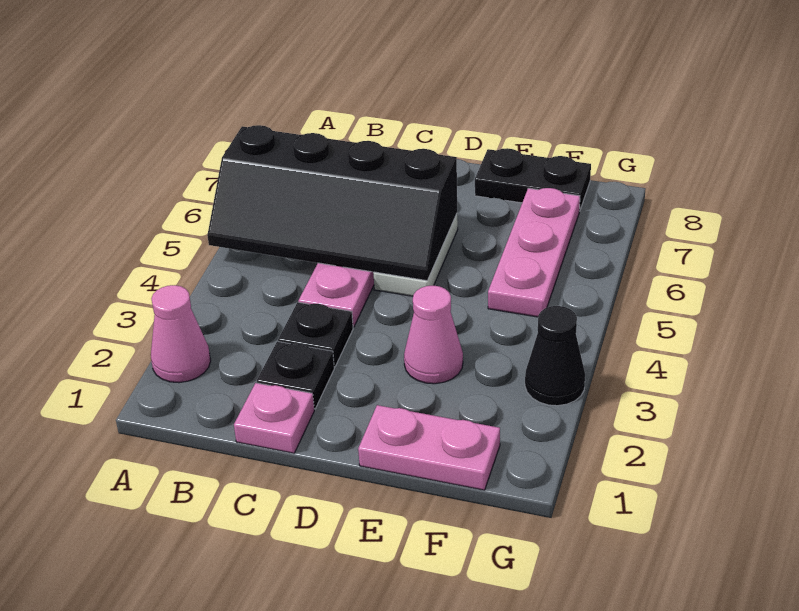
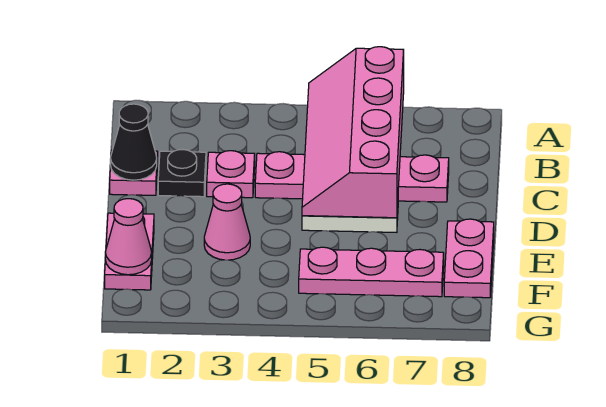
pink cone A2 level 1 -> pink cone F1 level 2
black slope A5:D6 level 2 top 6 -> pink slope A5:D6 level 2 top 6
black plate C3 level 1 -> pink plate C3 level 1
black plate E8:F8 level 1 -> pink plate E8:F8 level 1
black cone G3 level 1 -> black cone C1 level 2

